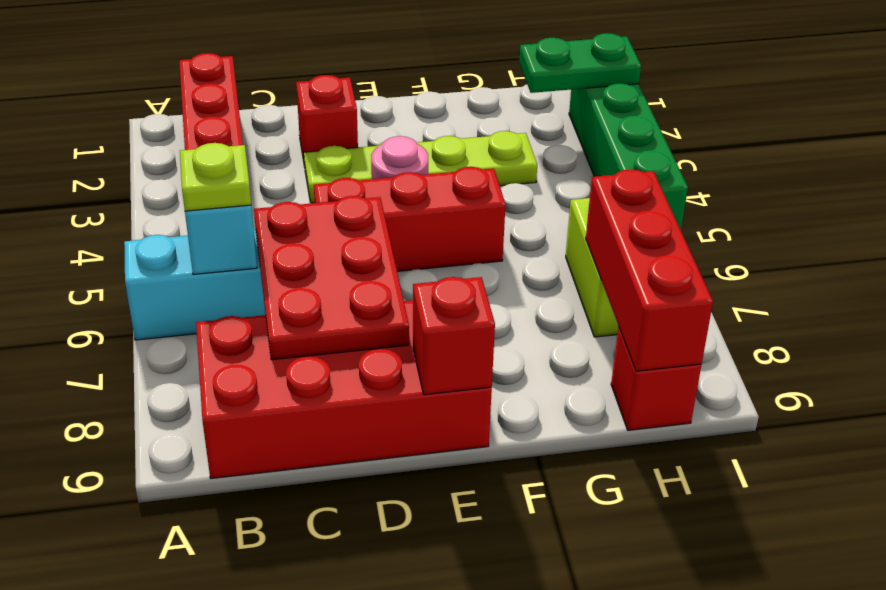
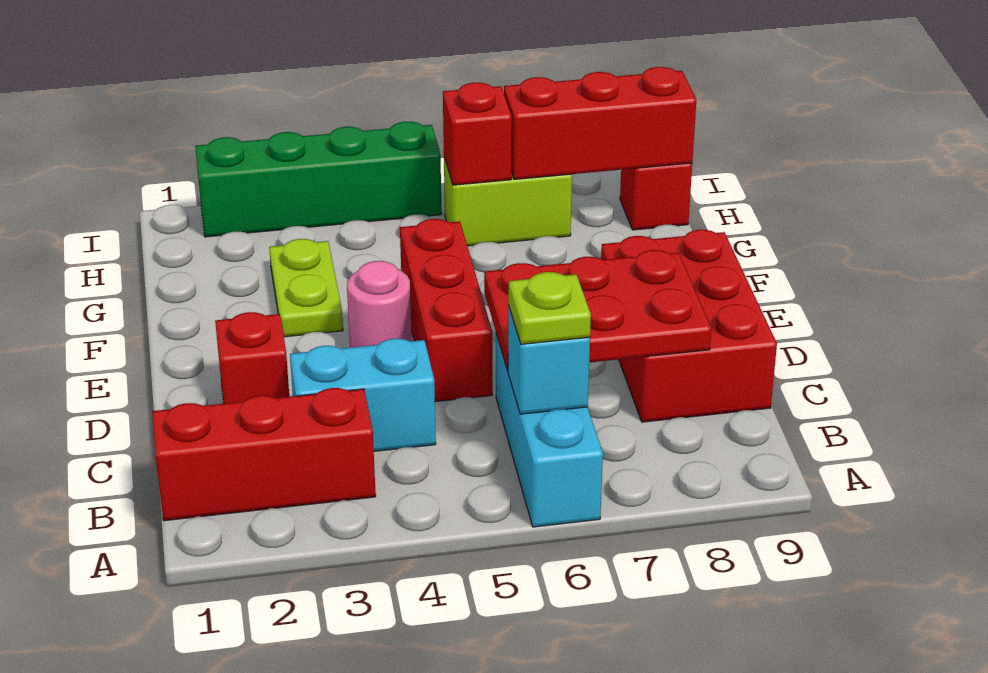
red brick B8:E9 level 1 -> red brick C8:E9 level 1
none -> cyan brick C3:C4 level 1
lime plate D3:G3 level 1 -> lime plate F3:G3 level 1
red brick E9 level 2 -> red brick H6 level 2
green plate H2:I2 level 2 -> none

